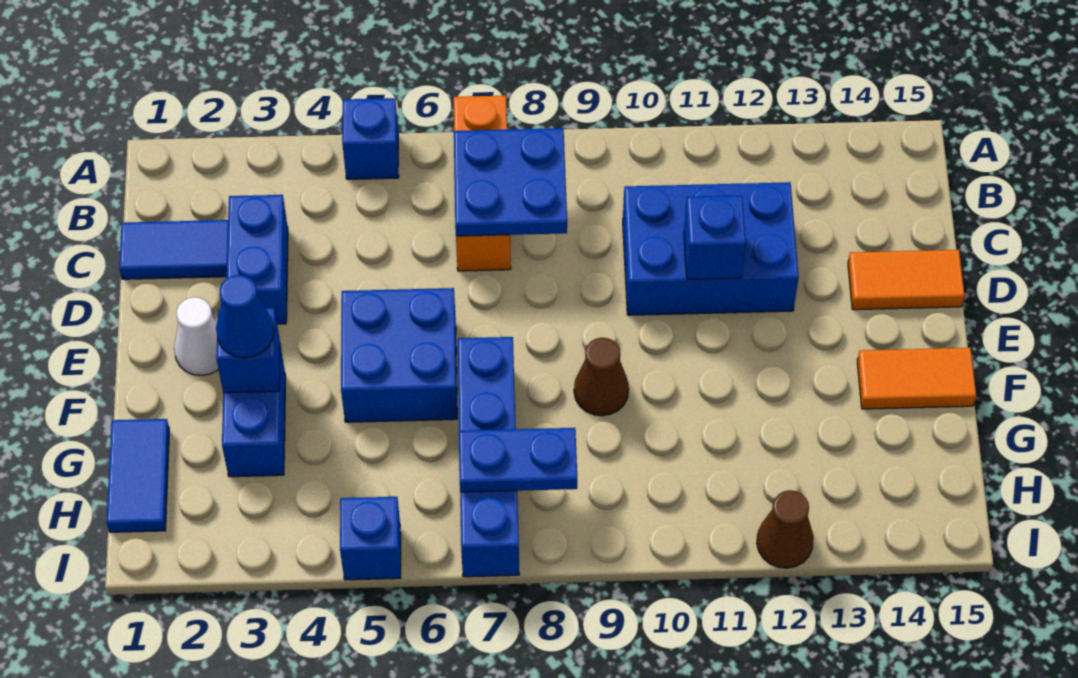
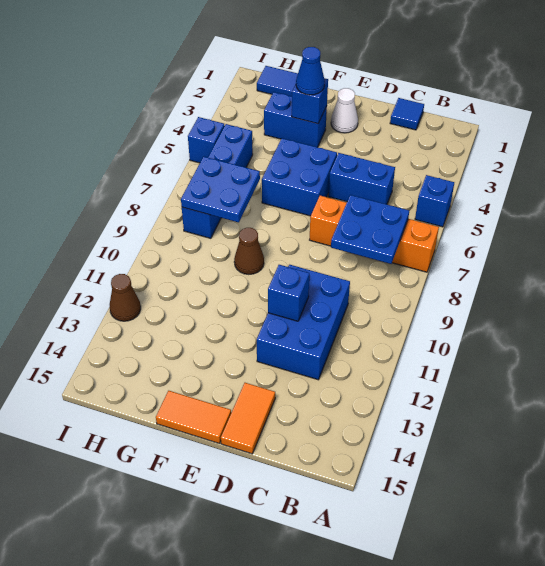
orange brick A7:C7 level 1 -> orange brick A7:D7 level 1
blue tile C1:C2 level 1 -> blue tile C1 level 1
blue brick C3:D3 level 1 -> blue brick C5:D5 level 1
blue brick F7:I7 level 1 -> blue brick H5:H8 level 1
orange tile F14:F15 level 1 -> orange tile E15:F15 level 1
blue plate H7:H8 level 2 -> blue plate G7:H8 level 2

